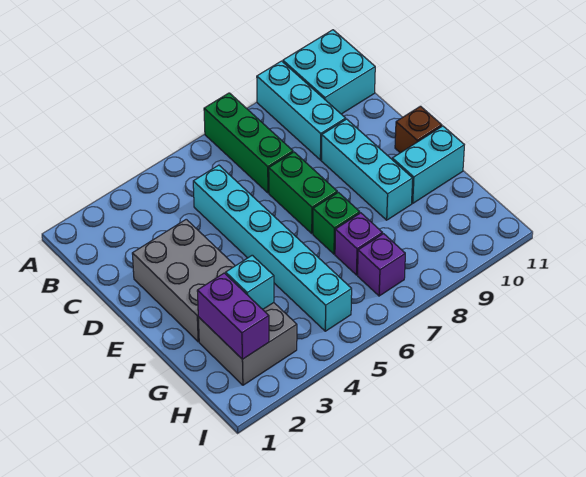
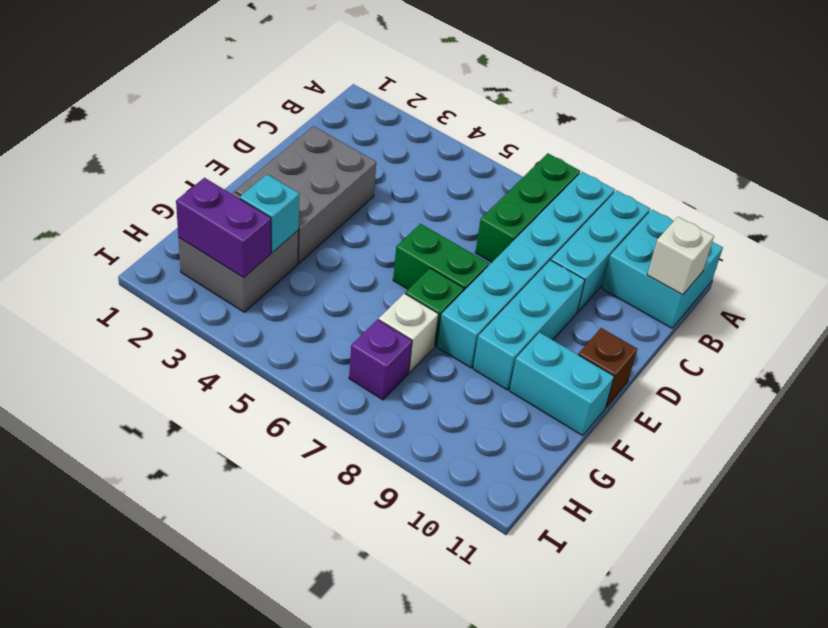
none -> white brick B11 level 2
cyan brick C5:H5 level 1 -> cyan brick A8:F8 level 1
green brick D7:E7 level 1 -> green brick E6:E7 level 1
purple brick G2:H2 level 2 -> purple brick H2:H3 level 2
purple brick G7 level 1 -> white brick G7 level 1

